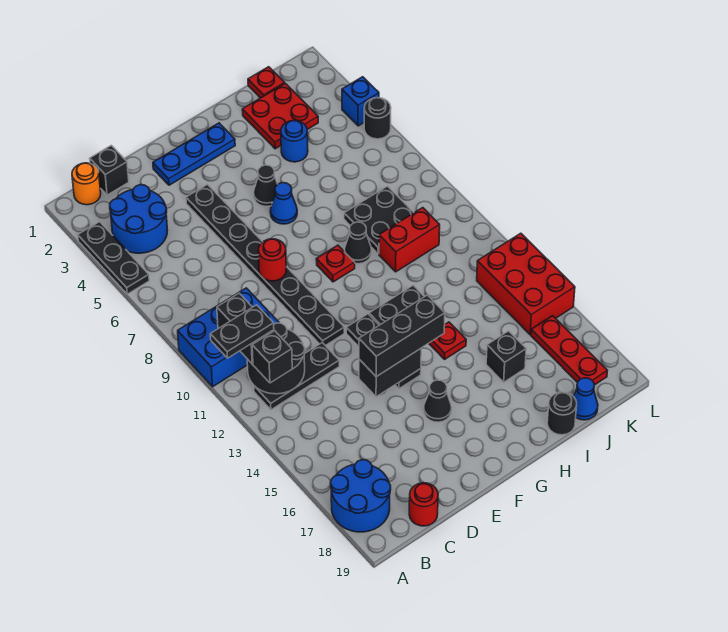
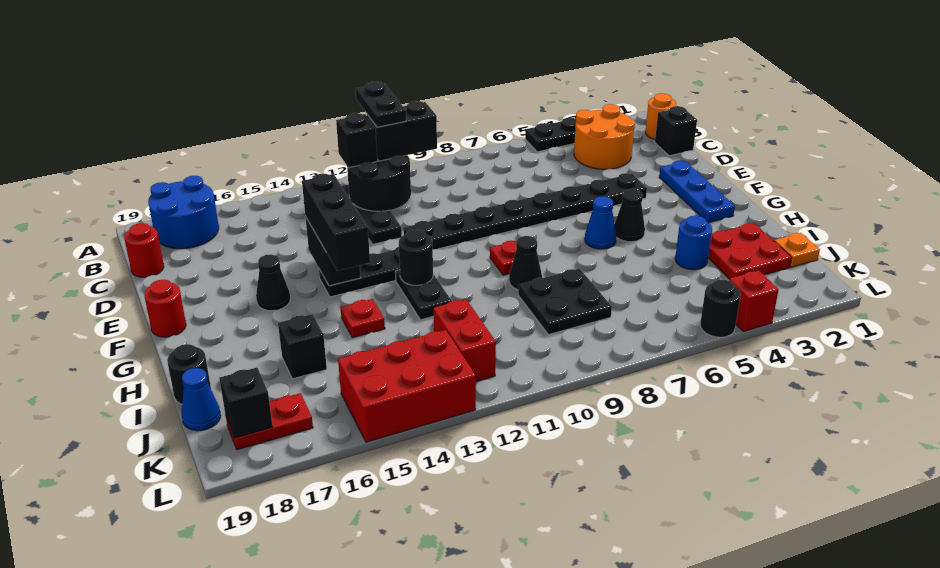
blue brick A9:C10 level 1 -> none
blue round brick B3:C4 level 1 -> orange round brick B3:C4 level 1
red round brick E8 level 2 -> red round brick F19 level 1
none -> black round brick G12 level 2
red brick I10:J10 level 1 -> red brick J12:K12 level 1
red plate J1 level 1 -> orange plate J1 level 1
red plate K16:K18 level 1 -> red plate K17:K18 level 1
none -> black brick K18 level 2
blue brick L4 level 1 -> red brick L4 level 1

